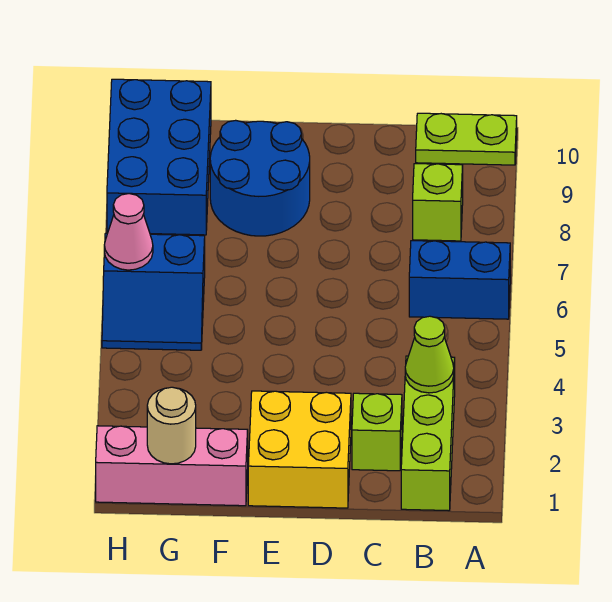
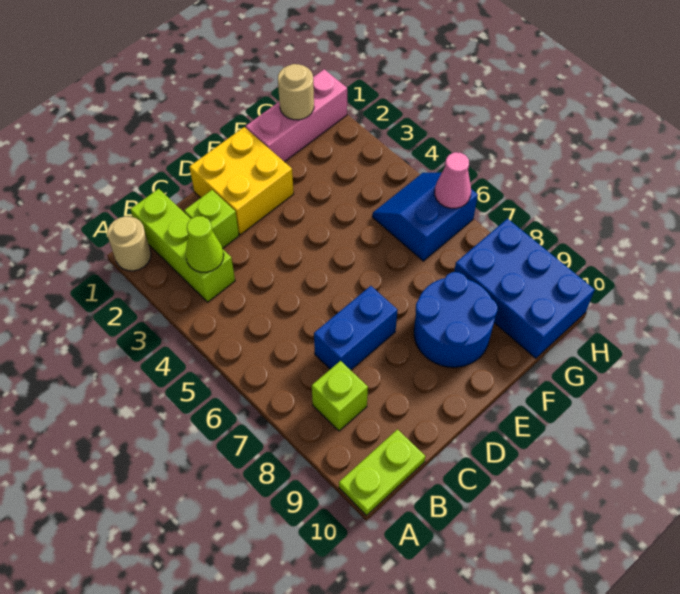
none -> tan round brick A1 level 1
blue brick A6:B6 level 1 -> blue brick C7:D7 level 1

